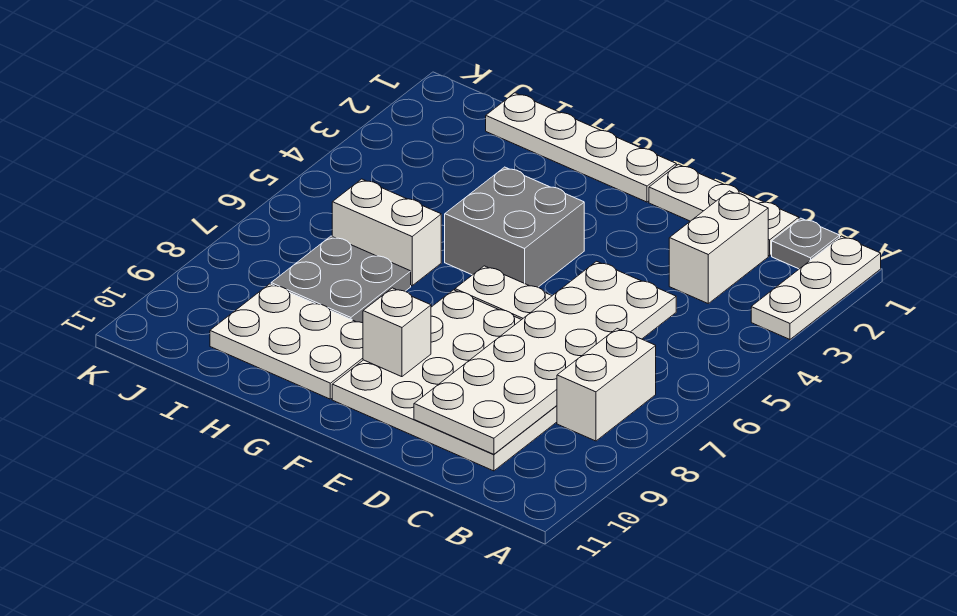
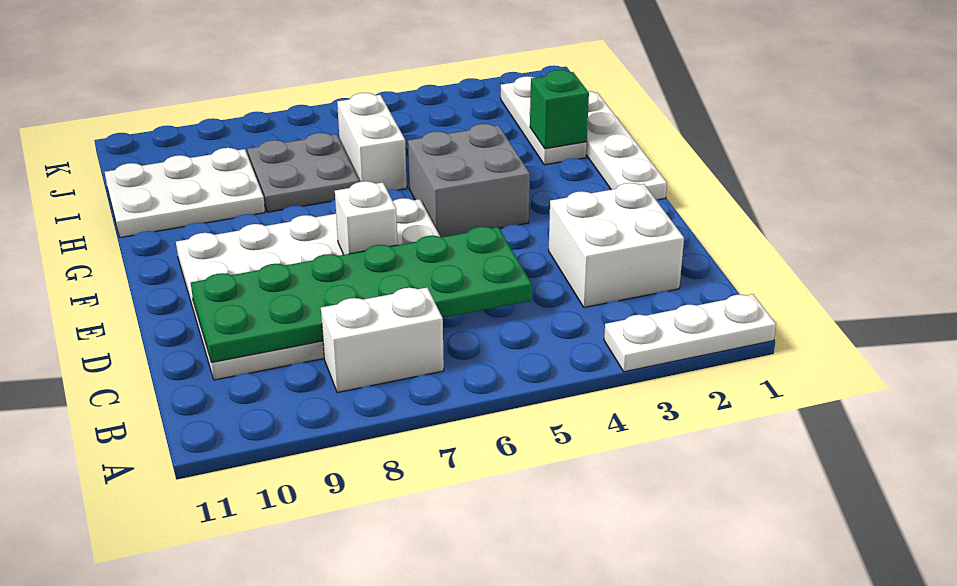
grey plate B1 level 1 -> none
white plate C1:E1 level 1 -> white plate H2:J2 level 1
white brick C2:C3 level 1 -> white brick C2:D3 level 1
white plate C5:D10 level 2 -> green plate C5:D10 level 2
white brick F9 level 2 -> white brick E7 level 2
white plate G9:I10 level 1 -> white plate H9:I11 level 1
none -> green brick H2 level 2

